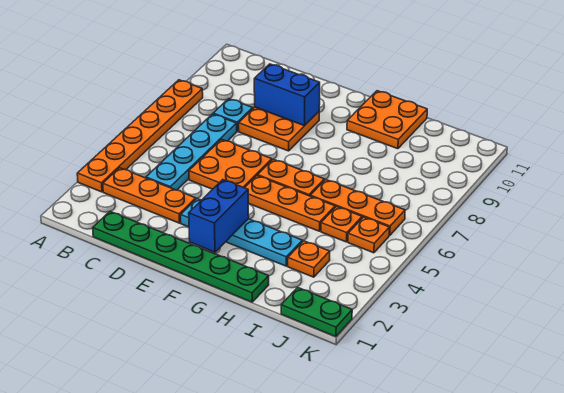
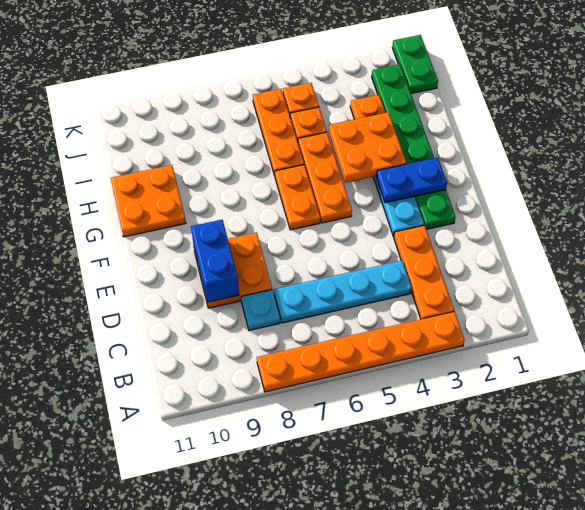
green plate C1:H1 level 1 -> green plate E2:J2 level 1
orange plate D5:E6 level 1 -> orange plate G3:H4 level 2
blue brick F2:F3 level 2 -> blue plate F2:F3 level 2

